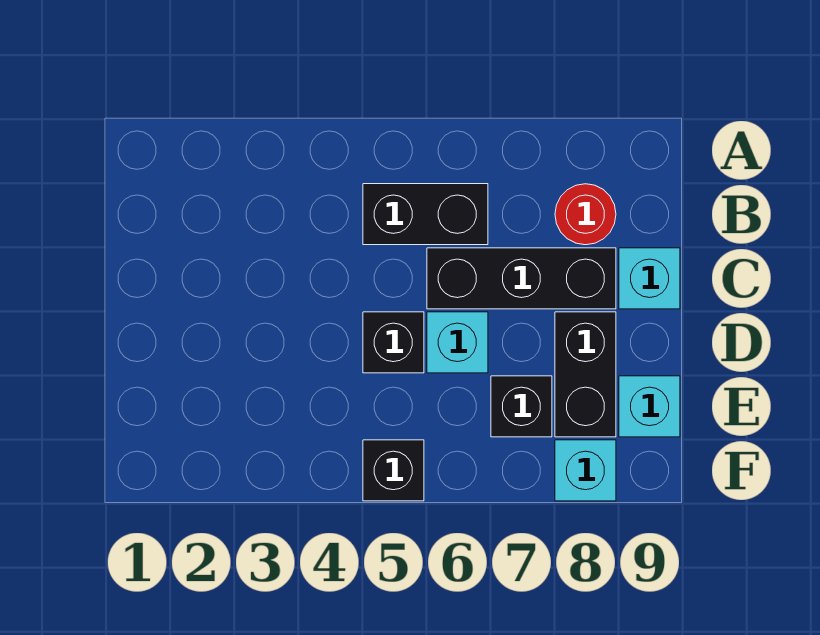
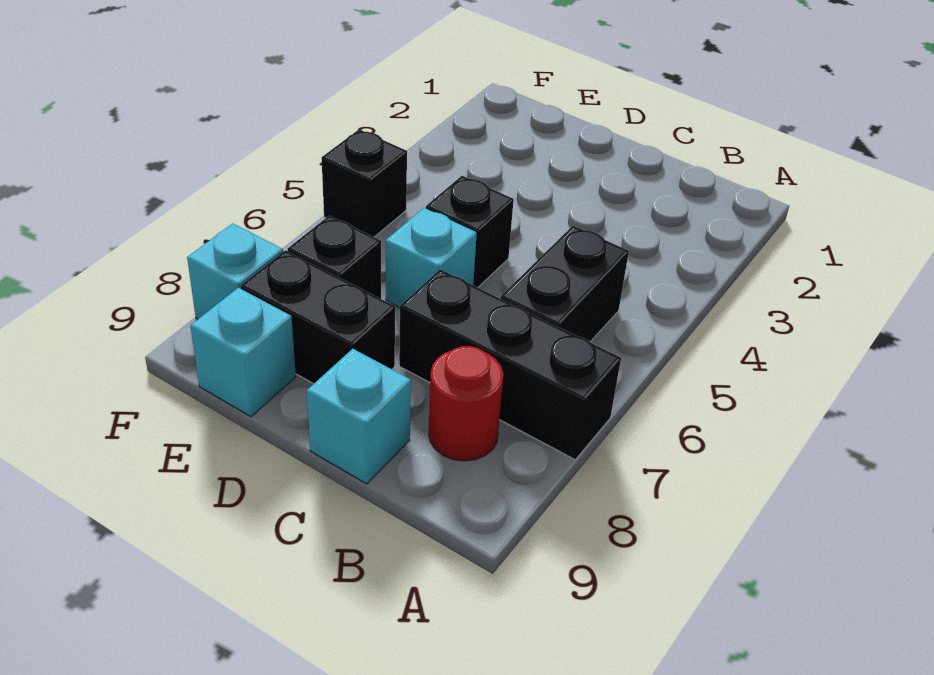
black brick C6:C8 level 1 -> black brick A7:C7 level 1

